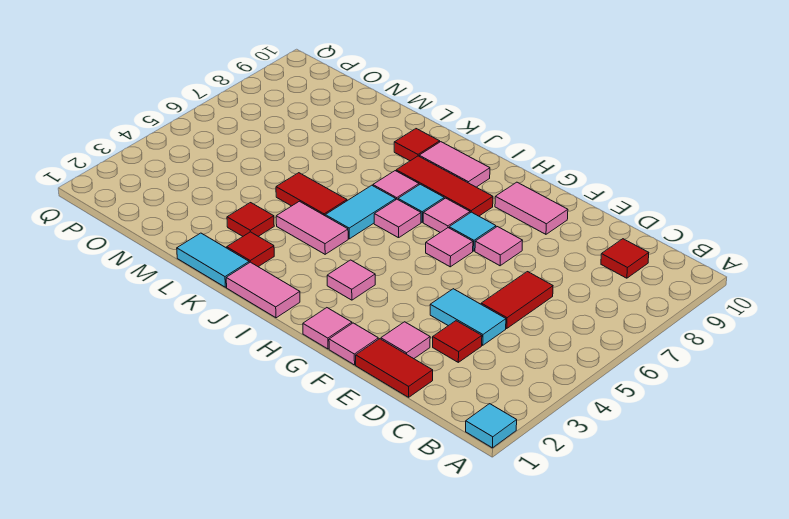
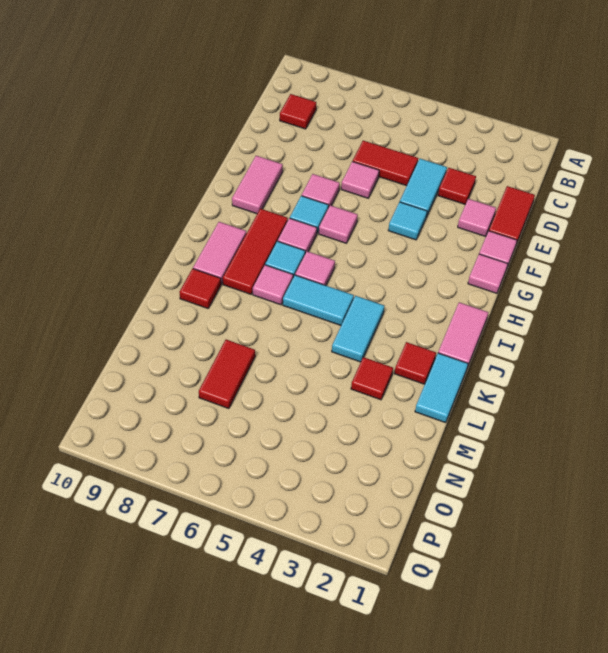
cyan tile A1 level 1 -> cyan tile F4 level 1
pink tile H3 level 1 -> pink tile E6 level 1
pink tile J4:K4 level 1 -> cyan tile J4:K4 level 1
red tile K5:L5 level 1 -> red tile M7:N7 level 1

